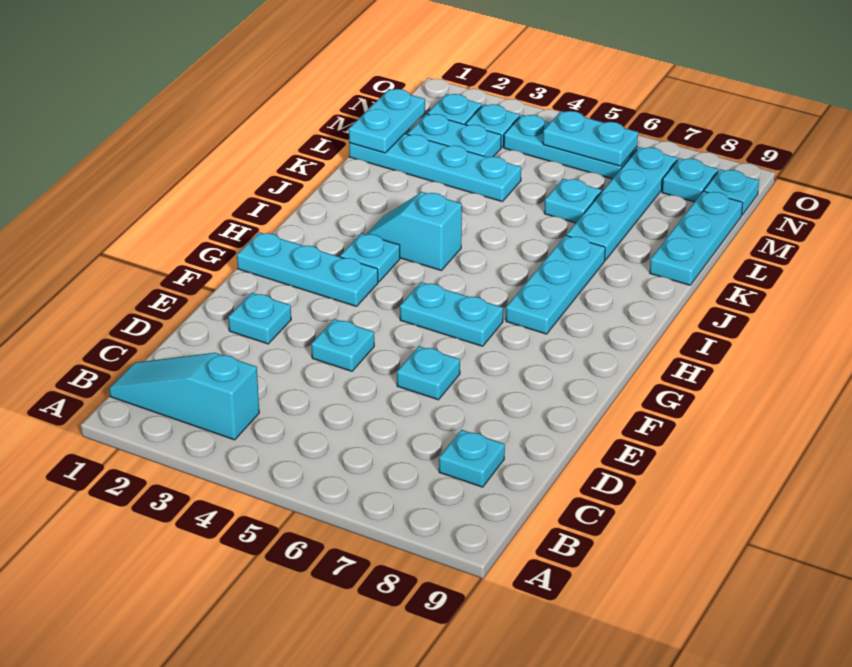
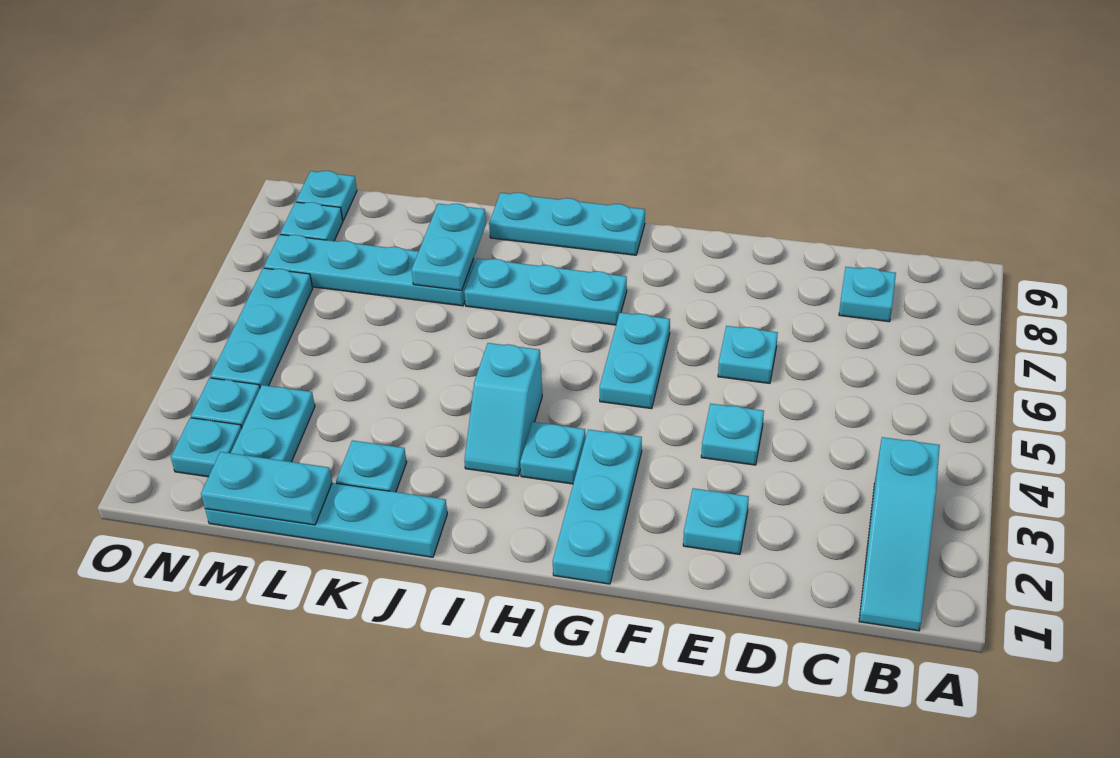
cyan plate K9:M9 level 1 -> cyan plate H9:J9 level 1
cyan plate L1:L4 level 1 -> cyan plate J1:M1 level 1
cyan plate L6 level 1 -> cyan plate K2 level 1
cyan plate N5:N6 level 2 -> cyan plate K7:K8 level 2

